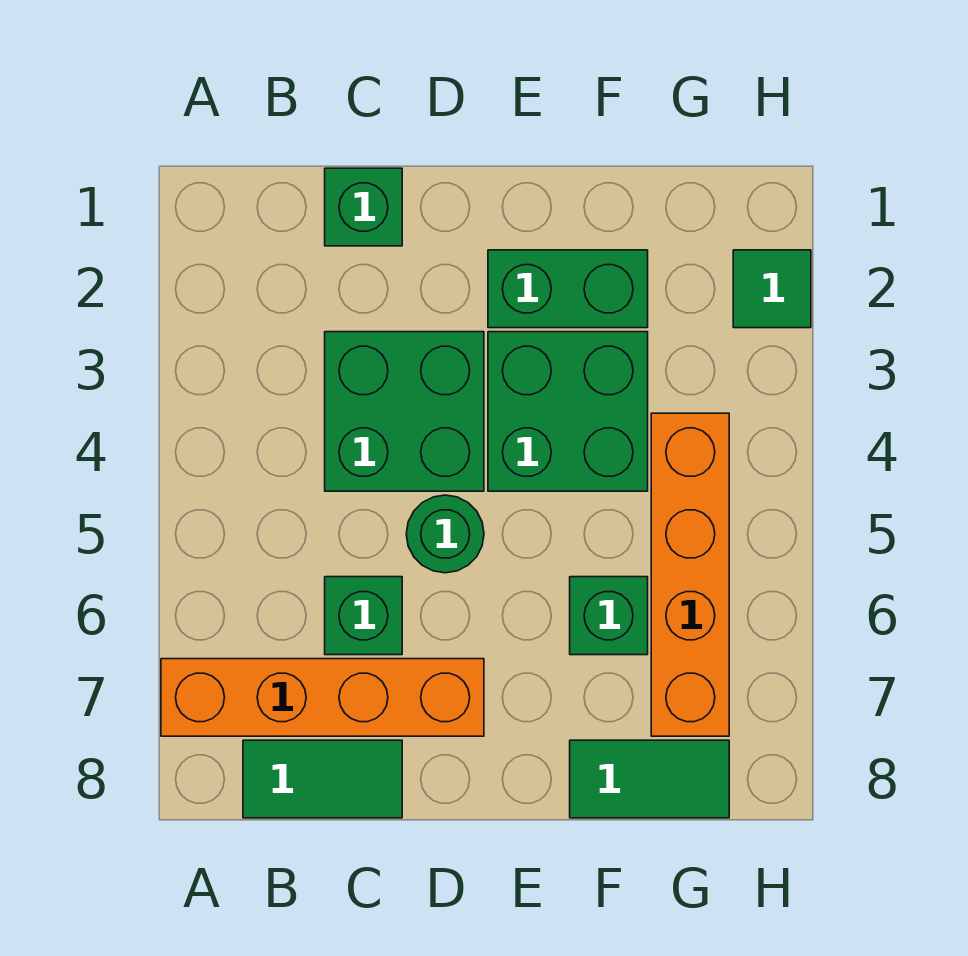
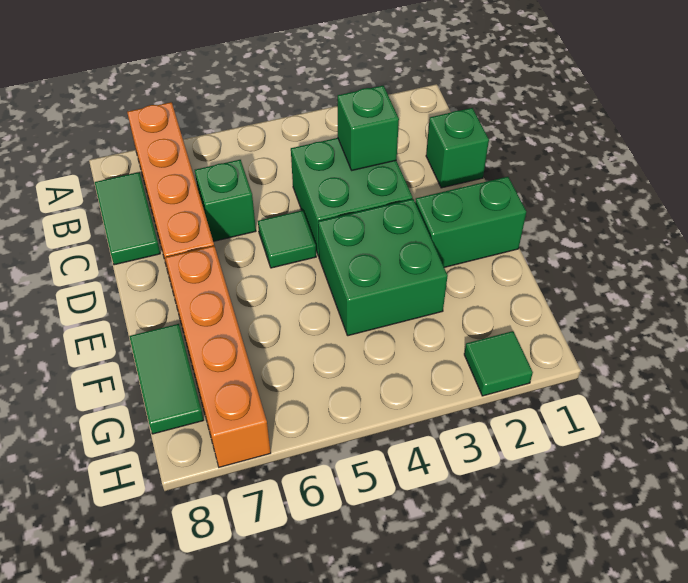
green round brick D5 level 1 -> green tile D5 level 1
green brick E2:F2 level 1 -> green brick E1:E2 level 1
green brick F6 level 1 -> green brick C3 level 2
orange brick G4:G7 level 1 -> orange brick E7:H7 level 1

